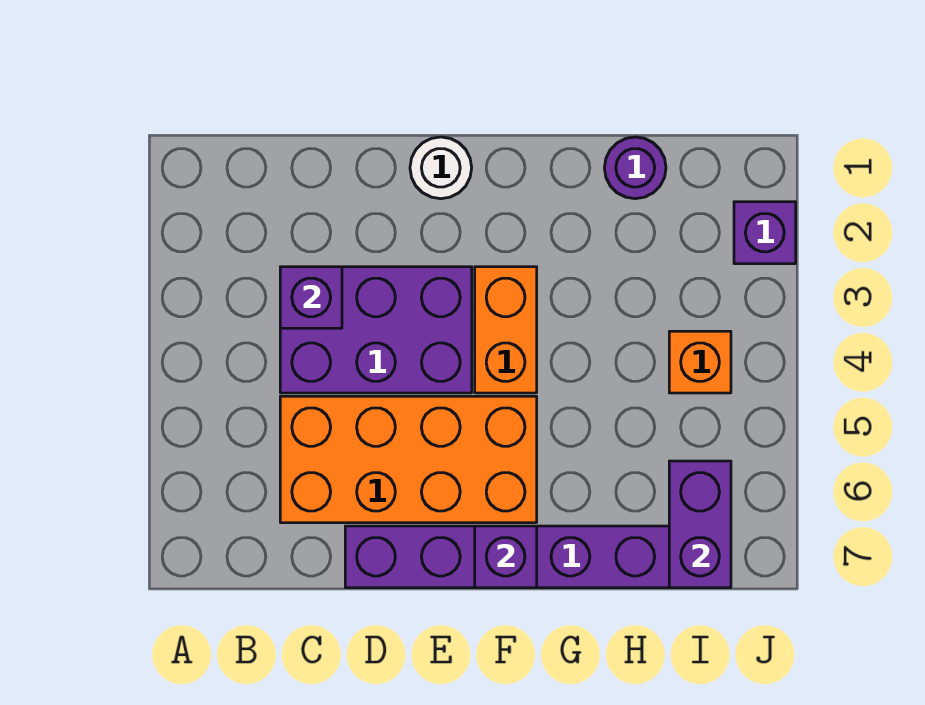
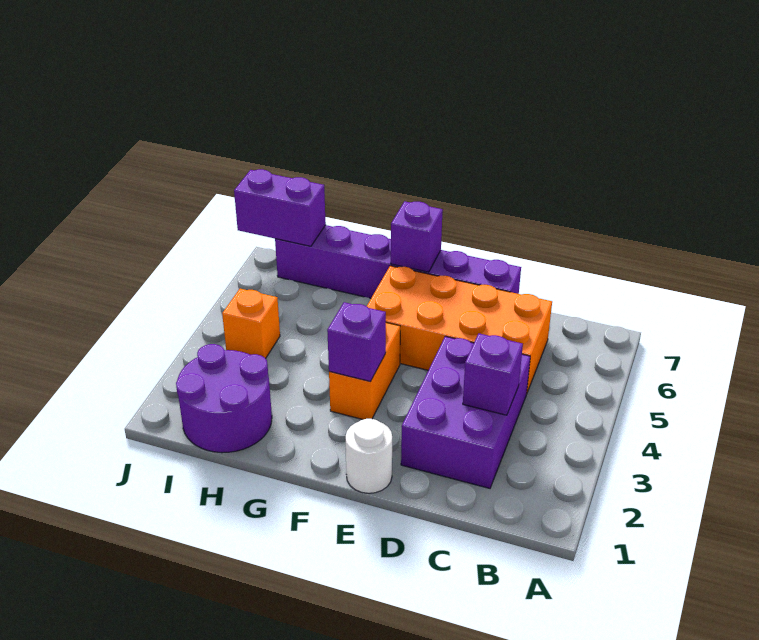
purple brick C3:E4 level 1 -> purple brick C2:D4 level 1
purple round brick H1 level 1 -> purple round brick H1:I2 level 1
purple brick I6:I7 level 2 -> purple brick I7:J7 level 2
purple brick J2 level 1 -> purple brick F3 level 2

